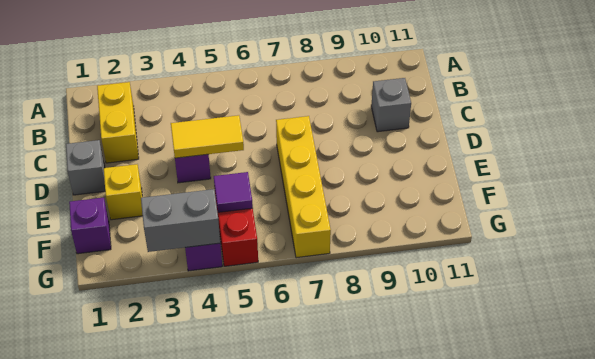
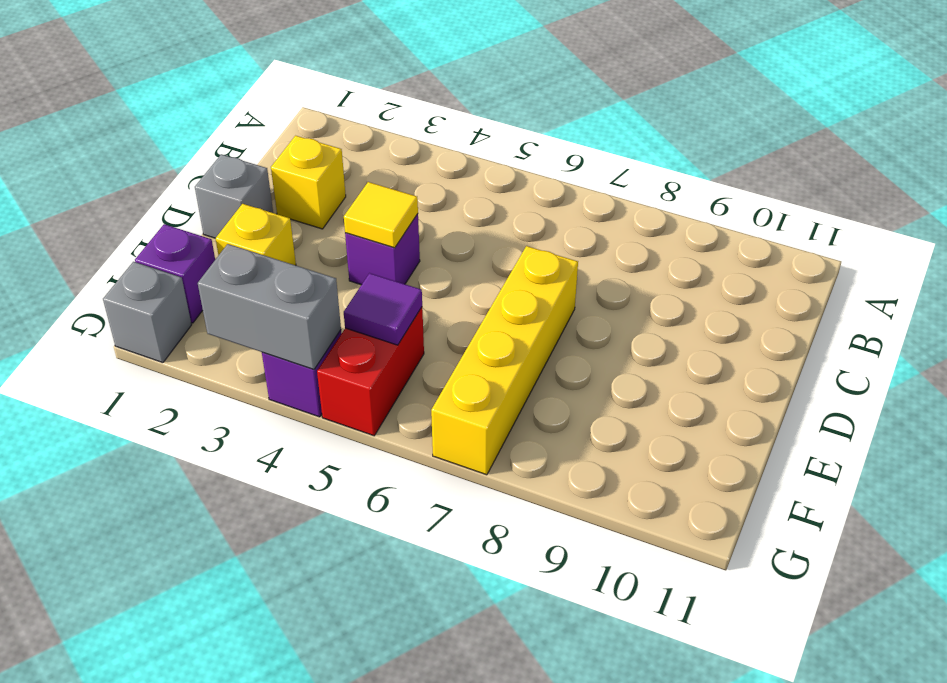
yellow brick B2:C2 level 1 -> yellow brick C2 level 1
grey brick C10 level 1 -> grey brick G1 level 1
yellow tile D4:D5 level 2 -> yellow tile D4 level 2

